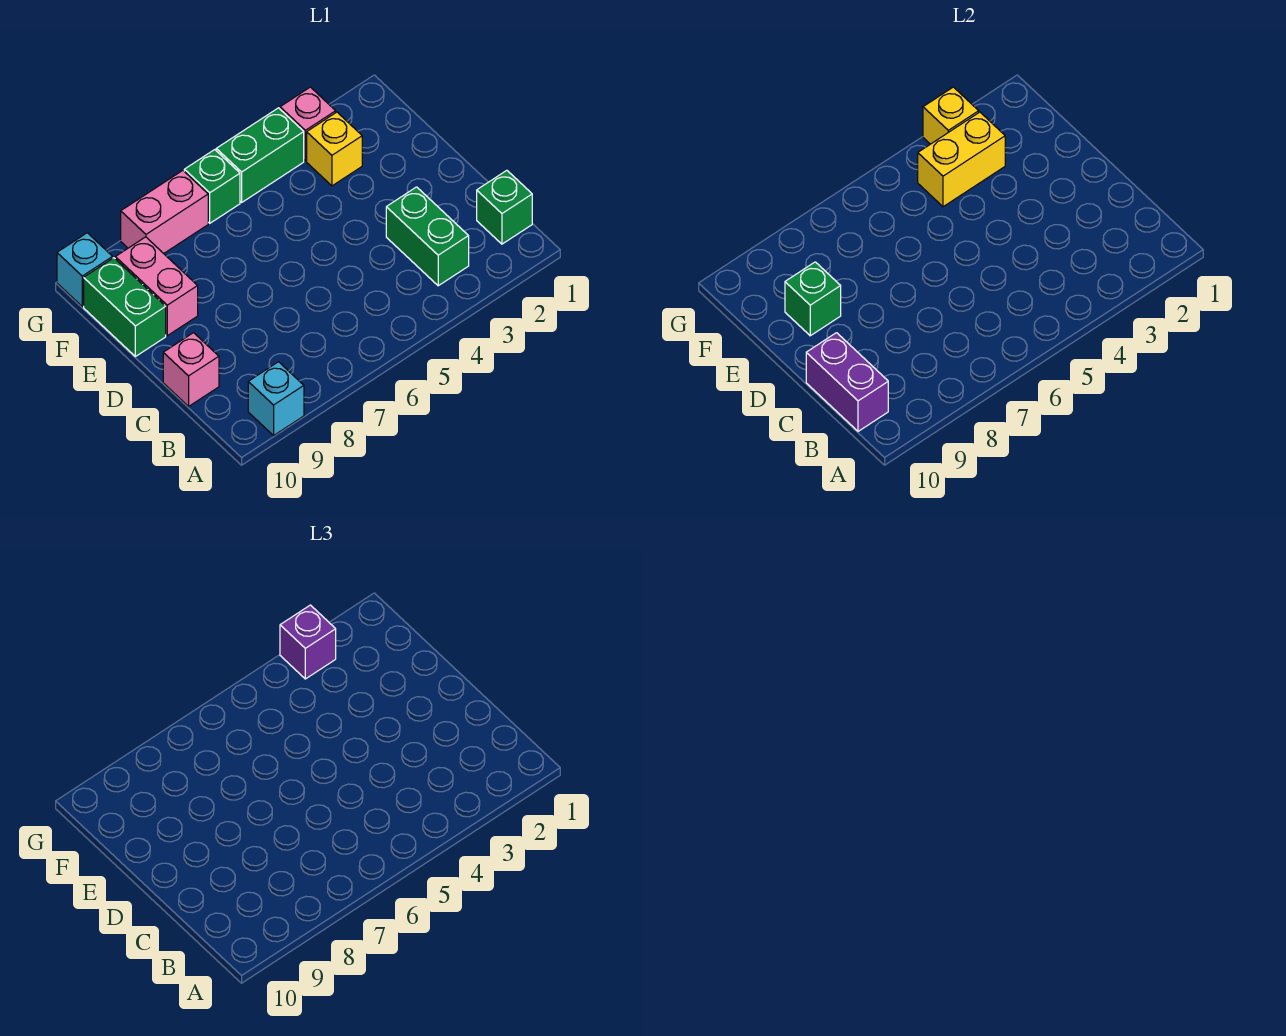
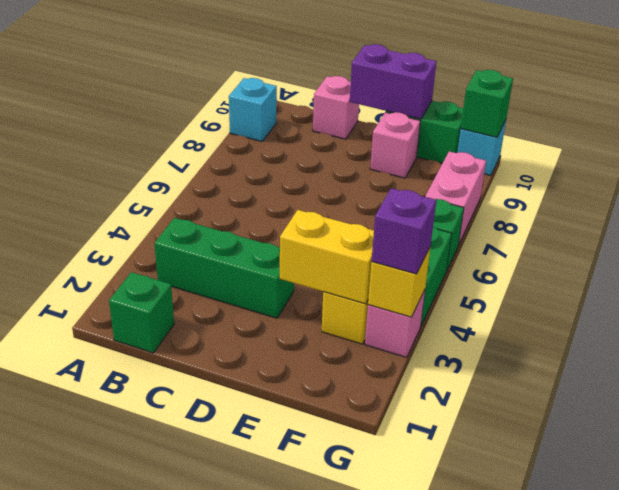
green brick B3:C3 level 1 -> green brick B3:D3 level 1
purple brick B10:C10 level 2 -> purple brick D10:E10 level 2
pink brick E9:F9 level 1 -> pink brick E9 level 1
green brick E9 level 2 -> green brick G10 level 2
yellow brick F3:F4 level 2 -> yellow brick E3:F3 level 2

